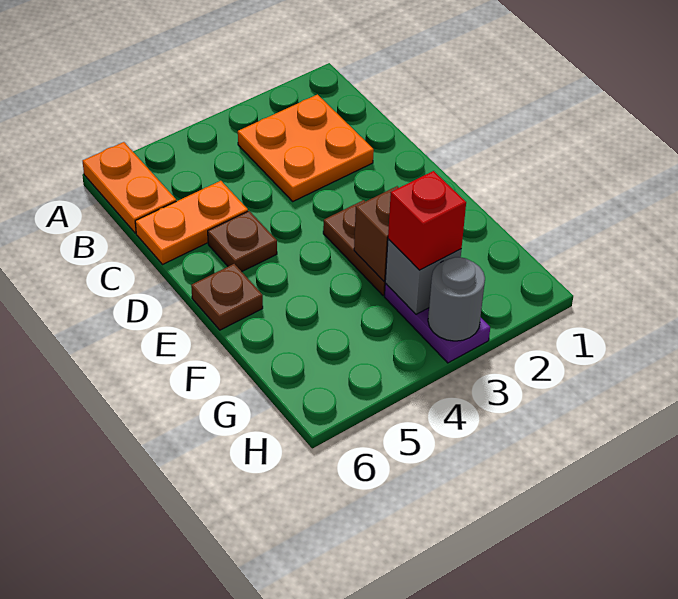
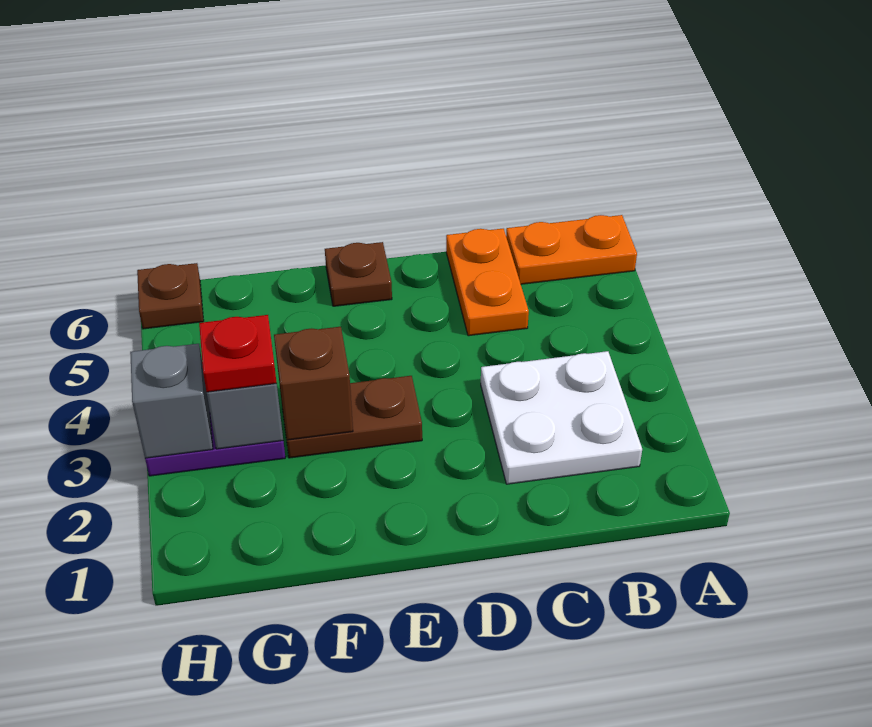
orange plate B2:C3 level 1 -> white plate B2:C3 level 1
brown plate D5 level 1 -> brown plate H6 level 1
red brick G3 level 3 -> red plate G3 level 3
grey round brick H3 level 2 -> grey brick H3 level 2

